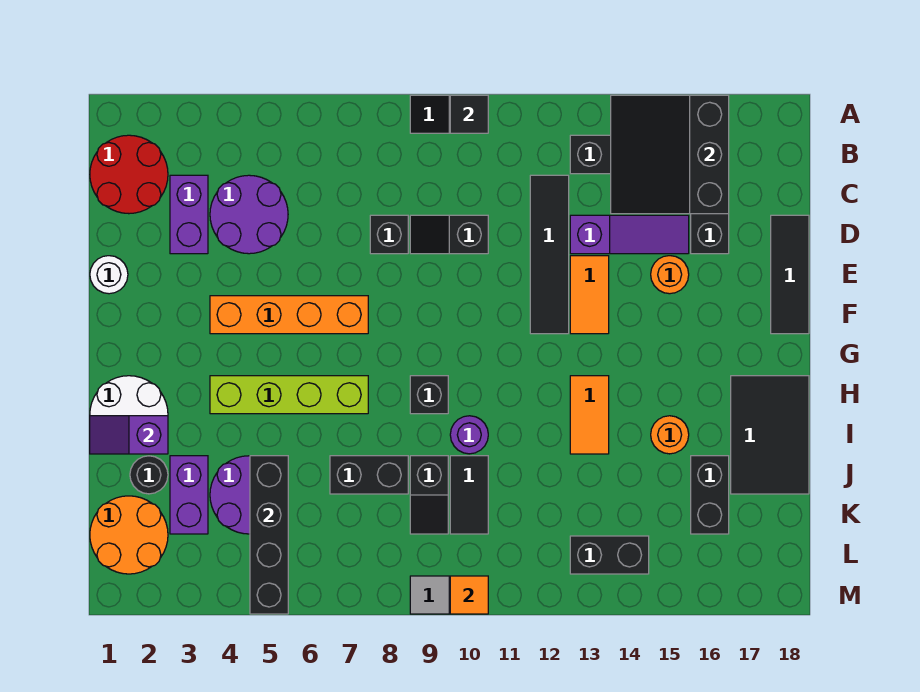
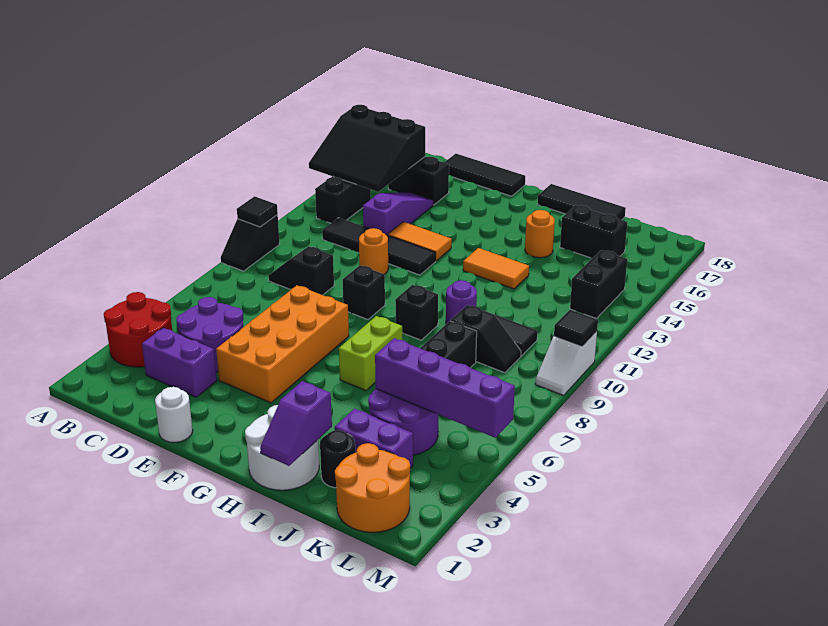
red round brick B1:C2 level 1 -> red round brick A3:B4 level 1
black brick D8 level 1 -> black brick F9 level 1
black slope D9:D10 level 1 top 10 -> black slope C9:D9 level 1 top D
orange round brick E15 level 1 -> orange round brick E11 level 1
orange brick F4:F7 level 1 -> orange brick E4:F7 level 1
lime brick H4:H7 level 1 -> lime brick H6:H7 level 1
black tile H17:J18 level 1 -> black tile H18:J18 level 1
black brick J5:M5 level 2 -> purple brick J5:M5 level 2
orange tile M10 level 2 -> black tile M10 level 2

